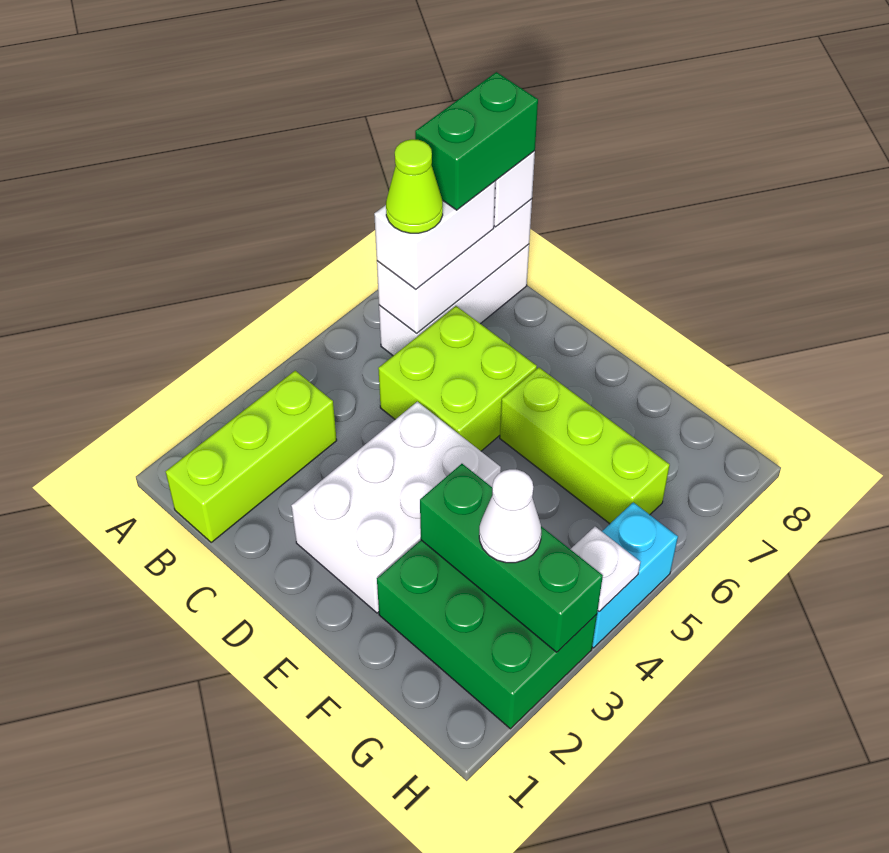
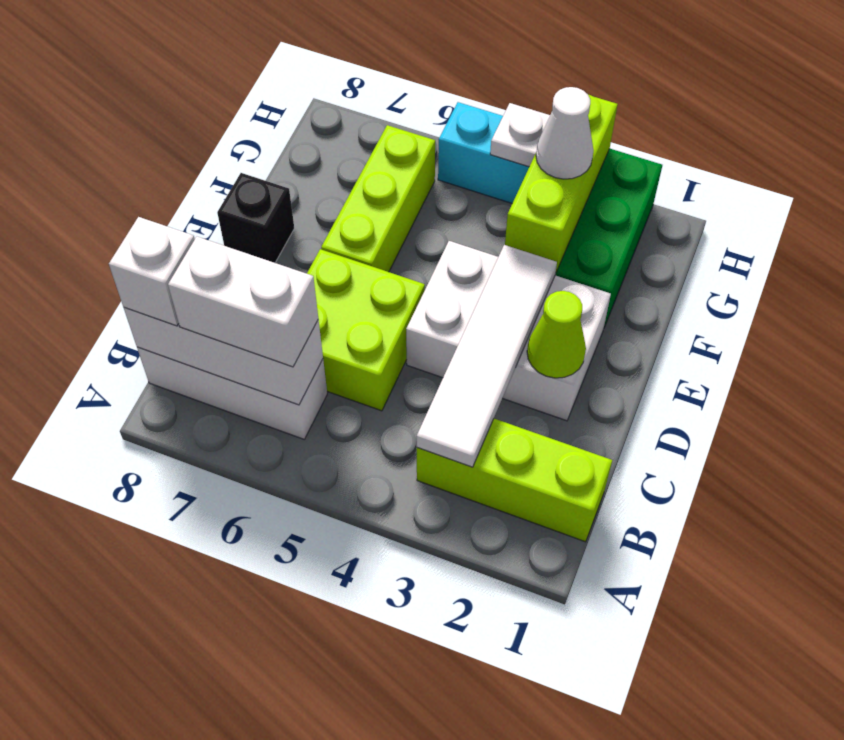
none -> white tile B3:E3 level 2
lime cone B6 level 4 -> lime cone D2 level 2
green brick B7:B8 level 4 -> none
none -> black brick E8 level 1
green brick F3:H3 level 2 -> lime brick F3:H3 level 2

